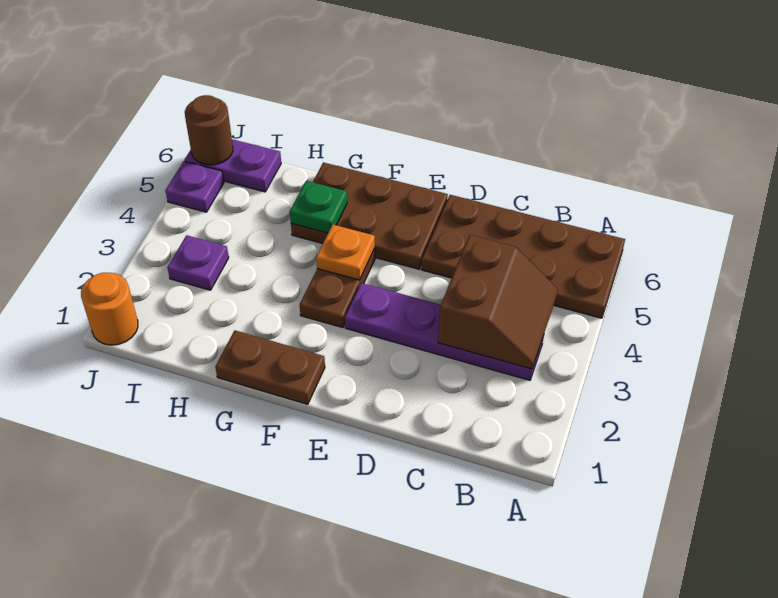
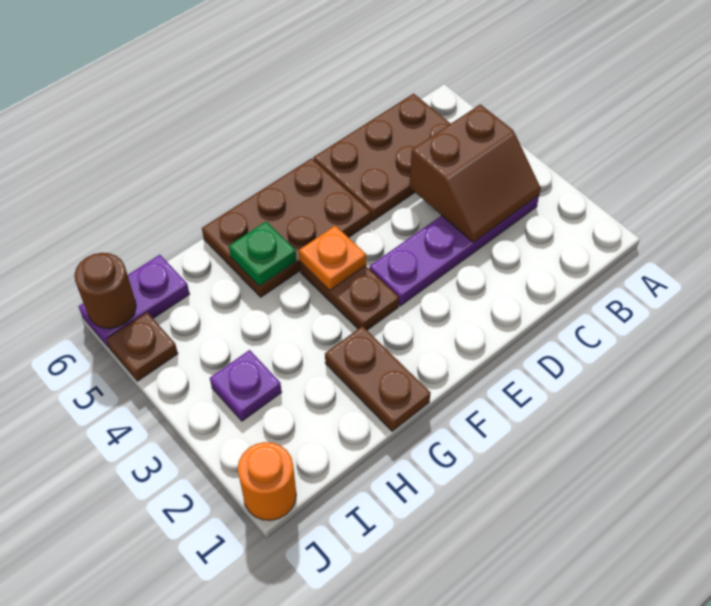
brown plate A5:D6 level 1 -> brown plate B5:D6 level 1
brown slope B3:C4 level 2 top C -> brown slope B3:C4 level 2 top 4
brown plate F1:G1 level 1 -> brown plate G1:G2 level 1
purple plate J5 level 1 -> brown plate J5 level 1

